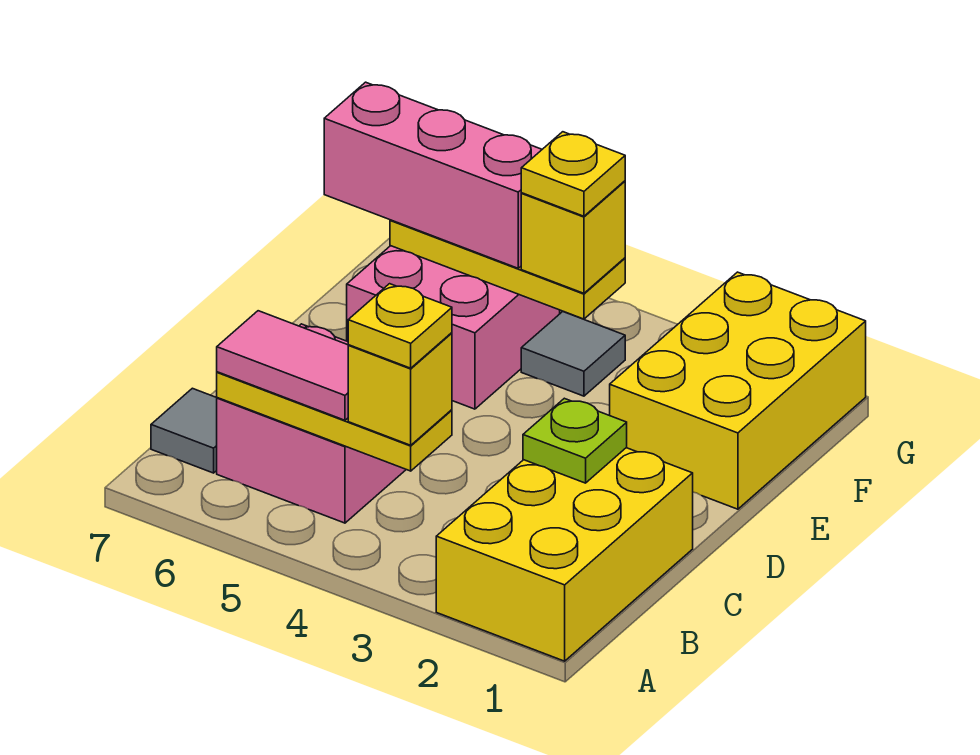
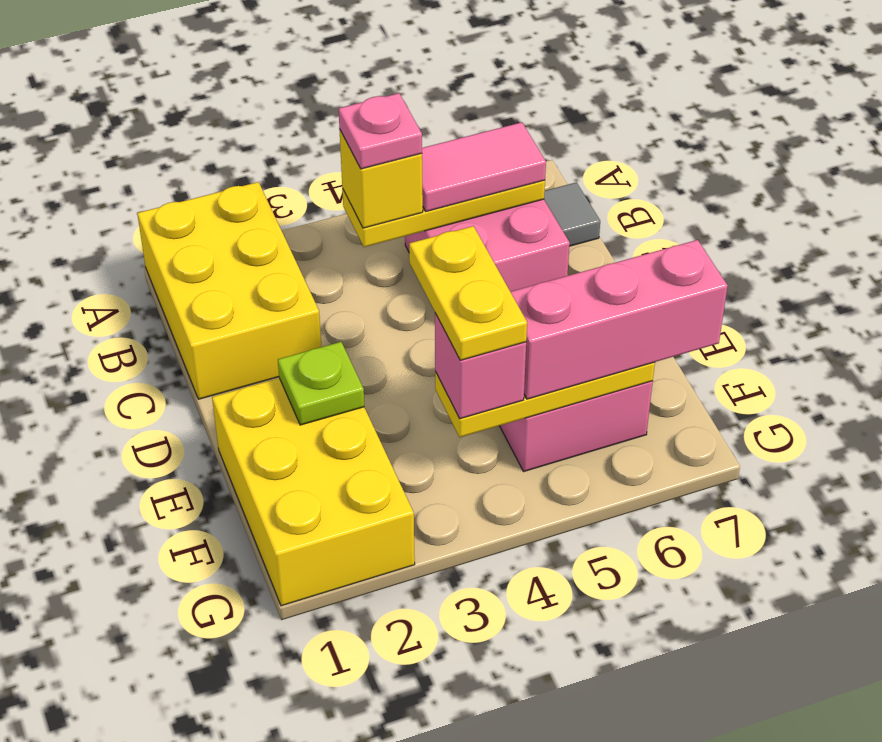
yellow plate B4 level 4 -> pink plate B4 level 4
lime plate C2 level 2 -> lime plate E2 level 2
grey tile F4 level 1 -> none
yellow brick F4 level 3 -> pink brick F4 level 3
yellow plate F4 level 4 -> yellow plate E4:F4 level 4

